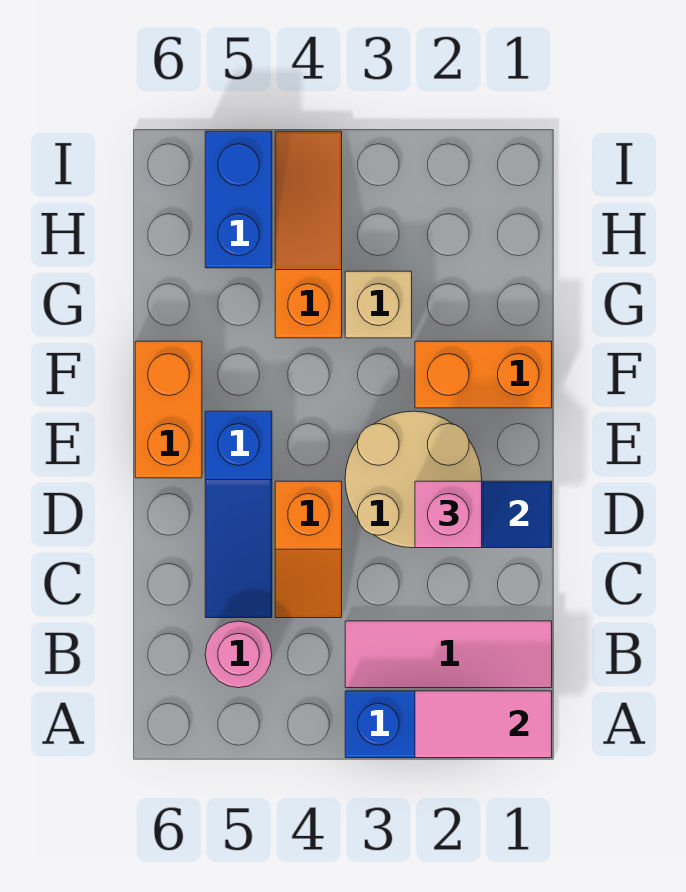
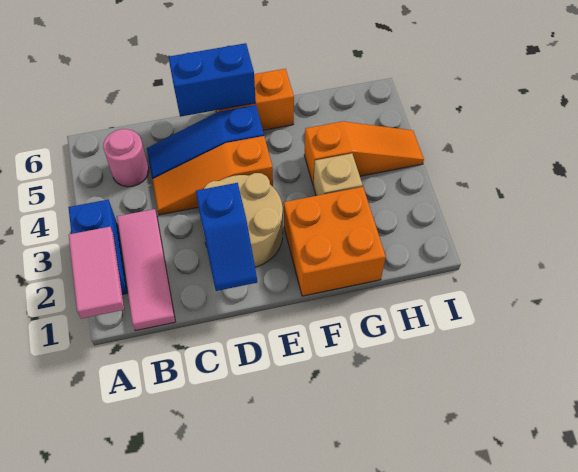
orange slope C4:D4 level 1 top D -> orange slope C4:E4 level 1 top E
pink brick D2 level 3 -> none
orange brick F1:F2 level 1 -> orange brick F1:G2 level 1
blue brick H5:I5 level 1 -> blue brick D6:E6 level 2

